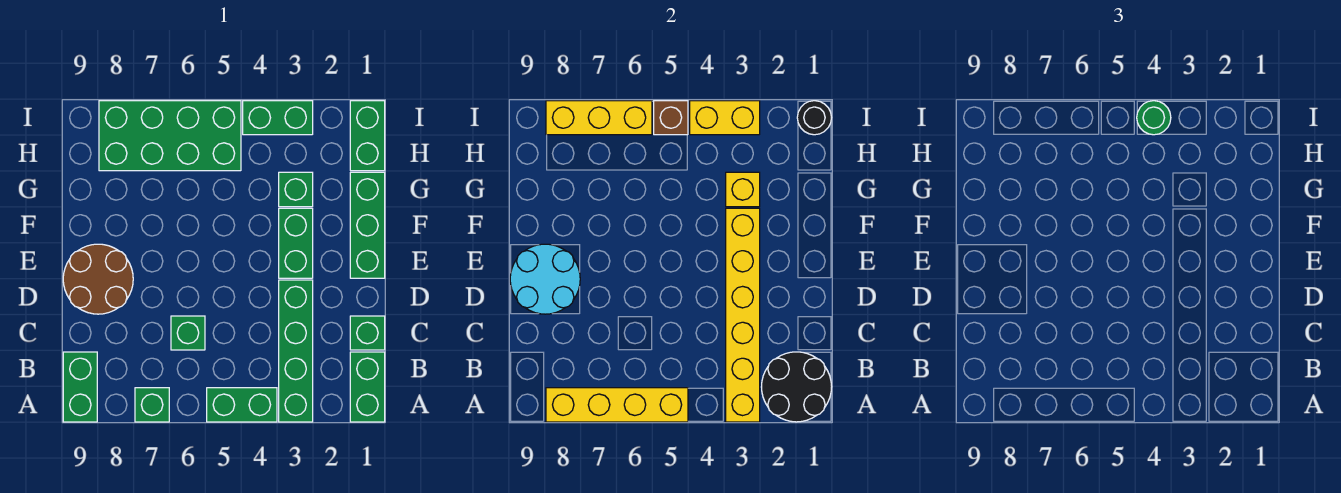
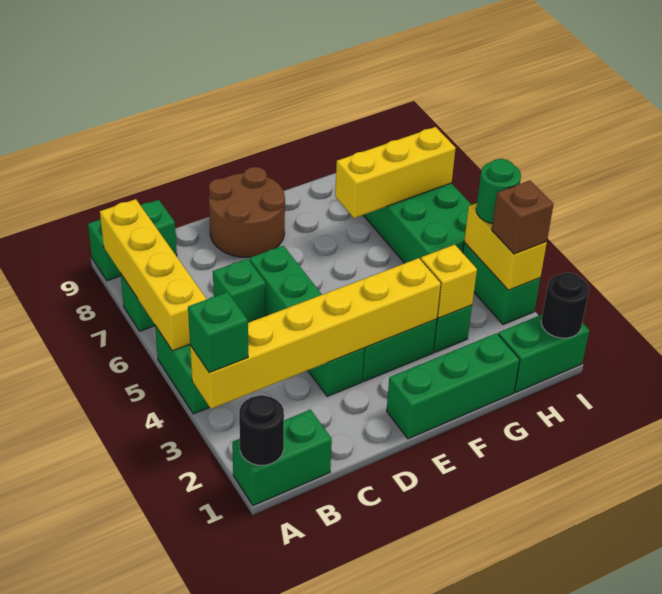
black round brick A1:B2 level 2 -> black round brick A1 level 2
green brick A3:D3 level 1 -> green brick D3:D6 level 1
green brick C1 level 1 -> green brick A3 level 3
cyan round brick D8:E9 level 2 -> none
brown brick I5 level 2 -> brown brick I3 level 3
yellow brick I6:I8 level 2 -> yellow brick G7:I7 level 2

